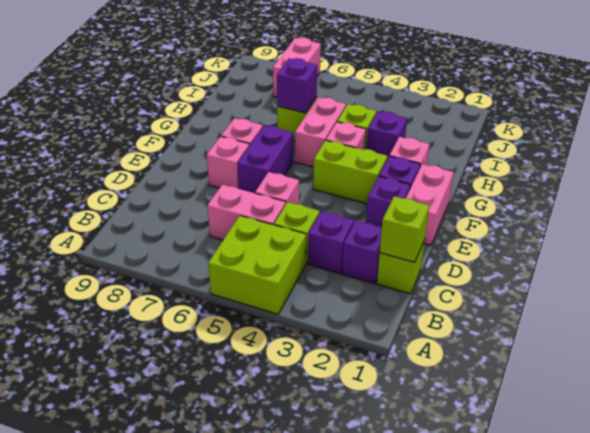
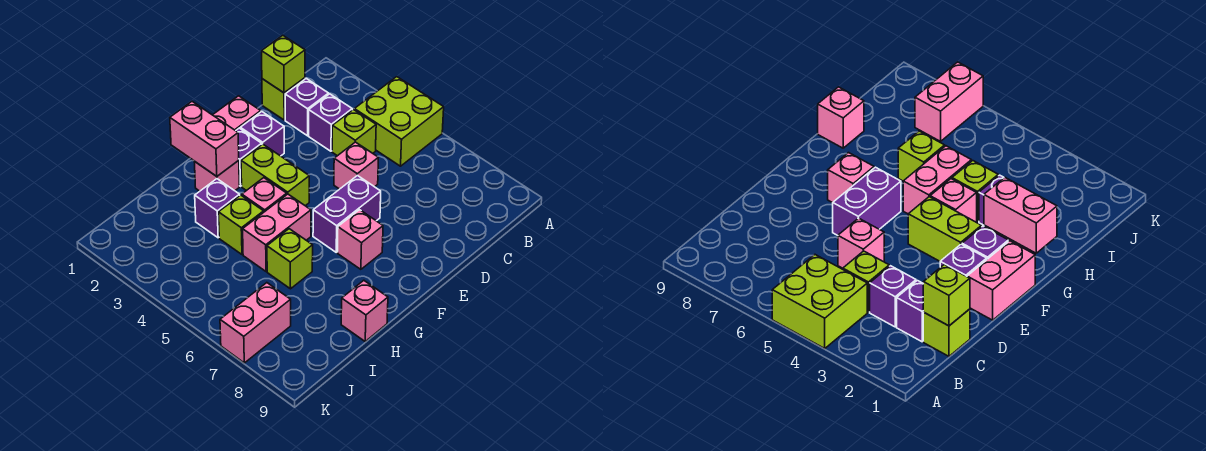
pink brick C5:C6 level 1 -> pink brick G1:G2 level 2
pink brick E7 level 1 -> pink brick H9 level 1
purple brick H6 level 2 -> none

